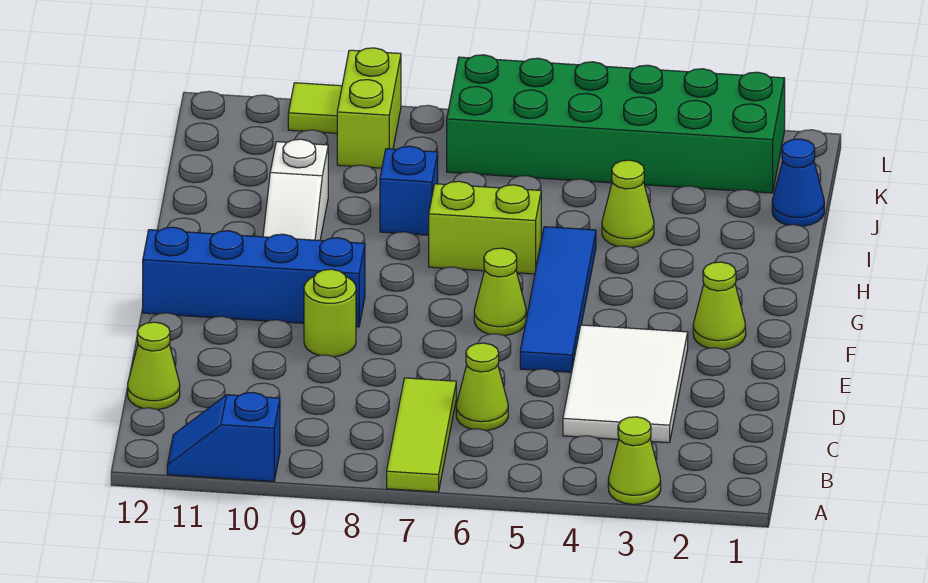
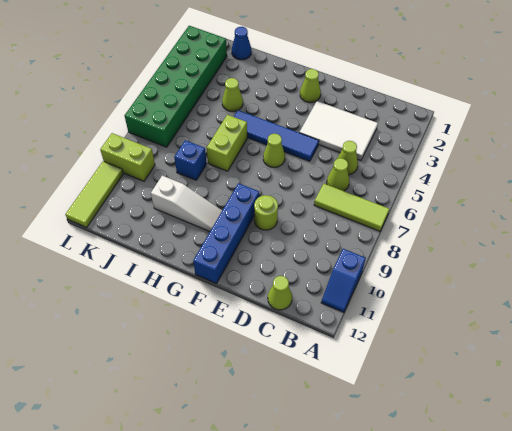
lime cone A3 level 1 -> lime cone C5 level 1
lime tile L10 level 1 -> lime tile L10:L12 level 1

